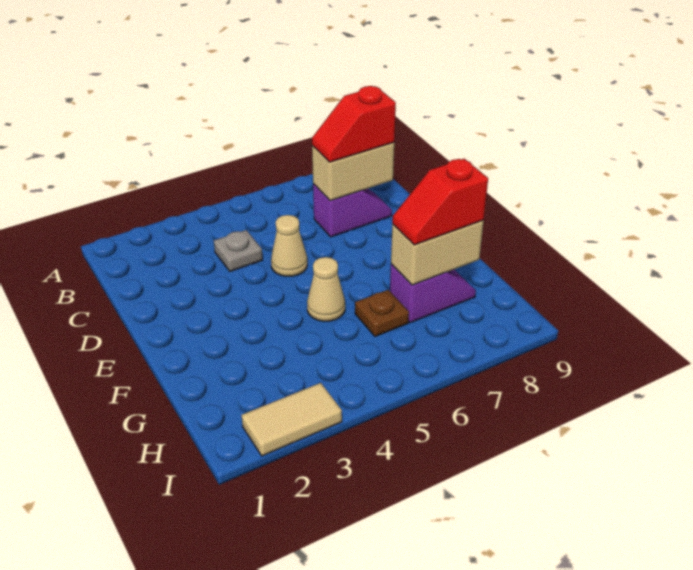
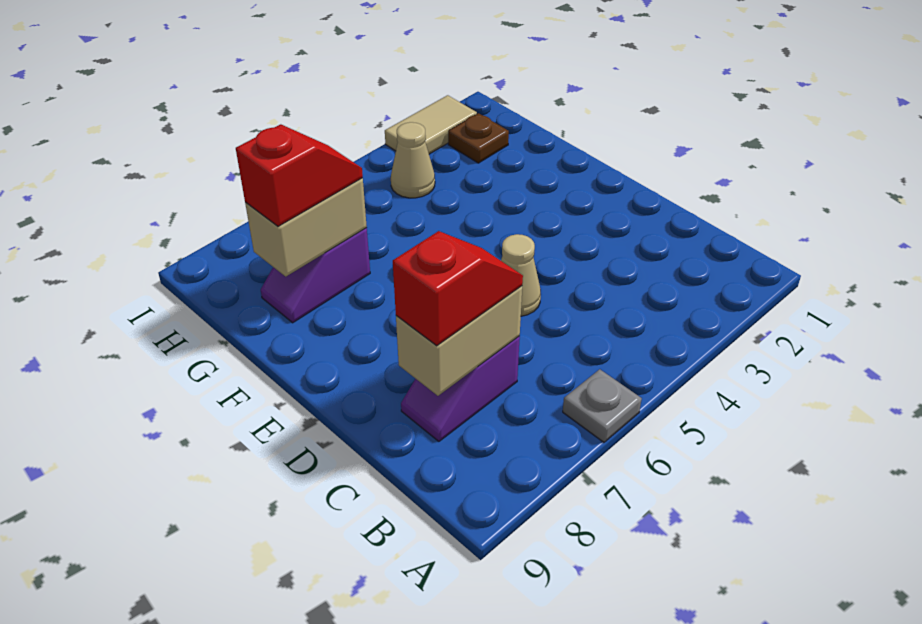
grey plate C4 level 1 -> grey plate A6 level 1
tan cone F5 level 1 -> tan cone H4 level 1
brown plate G6 level 1 -> brown plate H2 level 1

